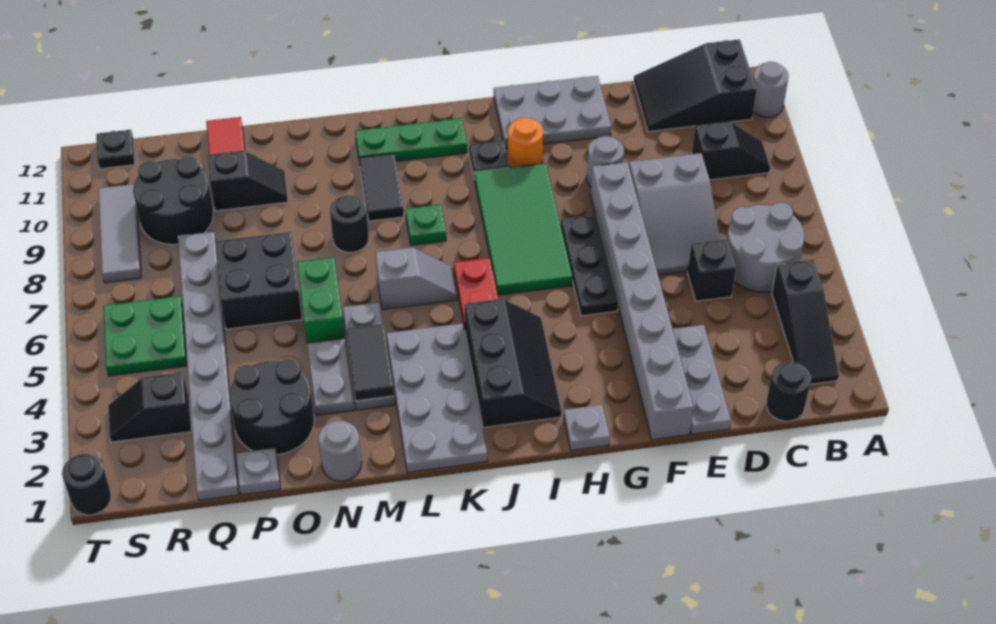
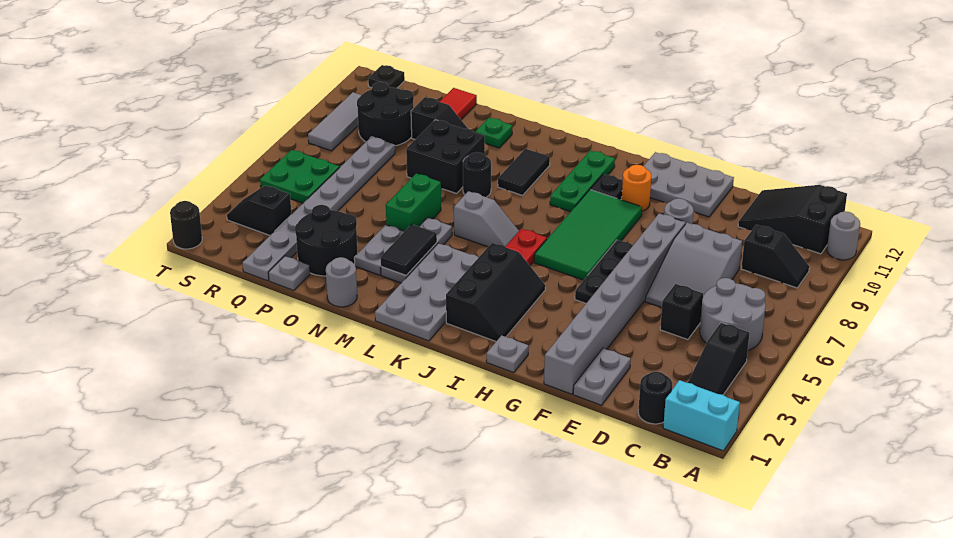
none -> cyan brick A1:B1 level 1
grey plate E1:E3 level 1 -> grey plate E1:E2 level 1
green plate J11:L11 level 1 -> green plate J9:J11 level 1
green plate K8 level 1 -> green plate N11 level 1
black brick O6:P7 level 1 -> black brick N8:O9 level 1

